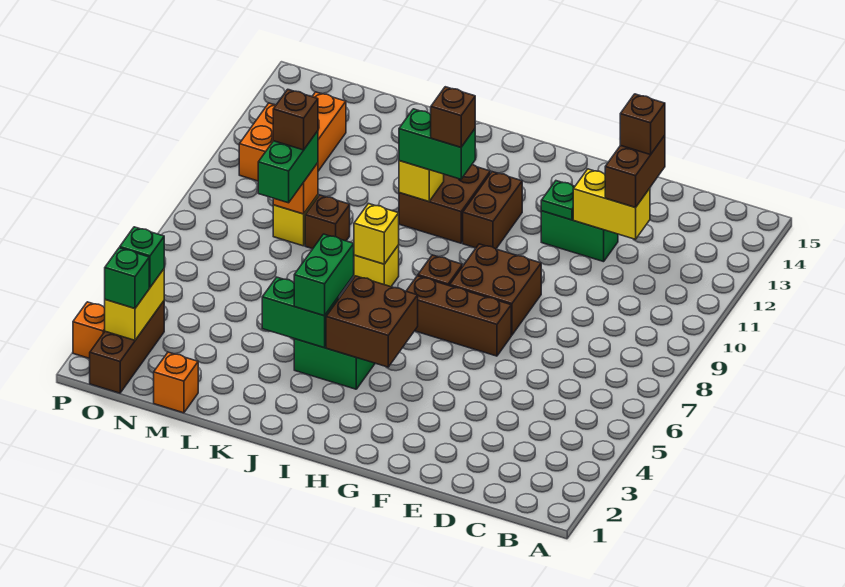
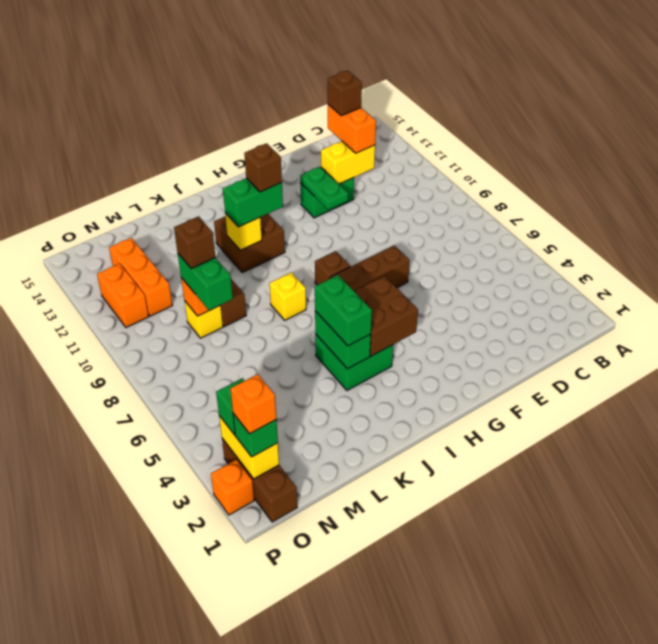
brown brick D12:D13 level 3 -> orange brick D12:D13 level 3
brown brick F8:G9 level 1 -> none
green plate F12 level 2 -> green plate F11:F12 level 2
brown brick H11:H12 level 1 -> none
green brick J4:K4 level 2 -> green brick J4:J5 level 2
yellow brick J8 level 2 -> none
orange brick M1 level 1 -> orange brick O2 level 4

